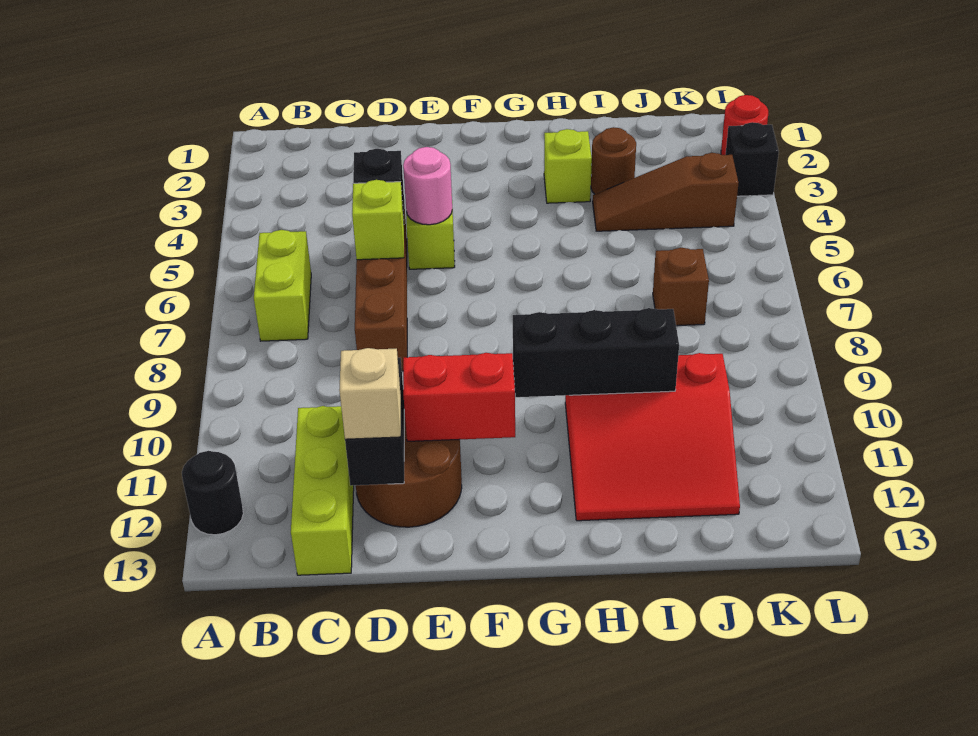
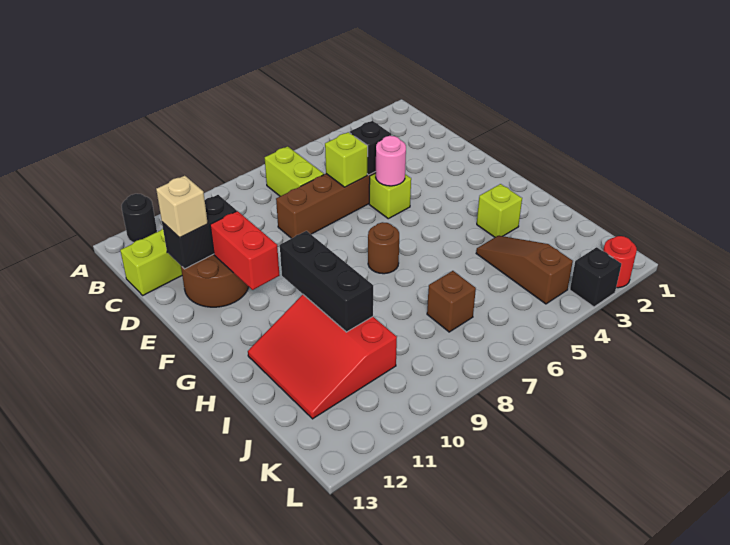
lime brick B6:B7 level 1 -> lime brick B7:C7 level 1
brown round brick I3 level 1 -> brown round brick G7 level 1

